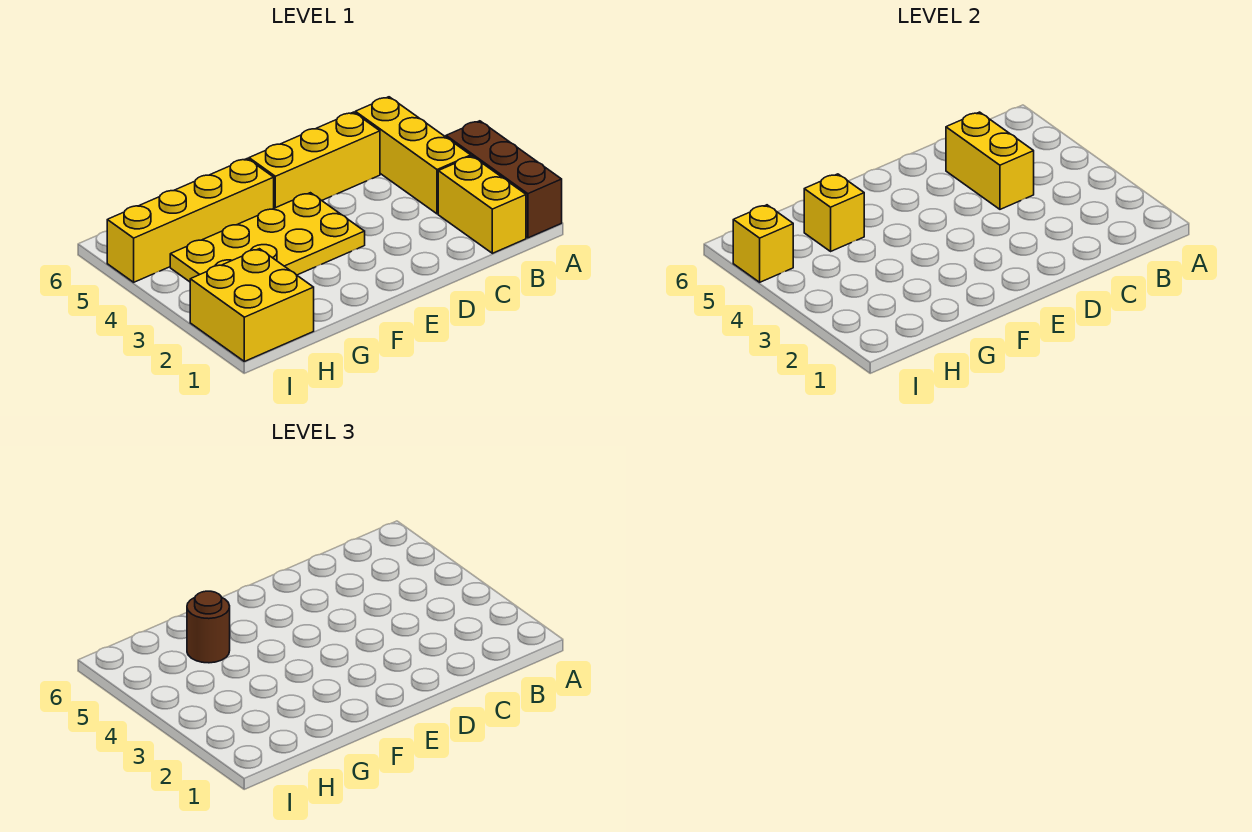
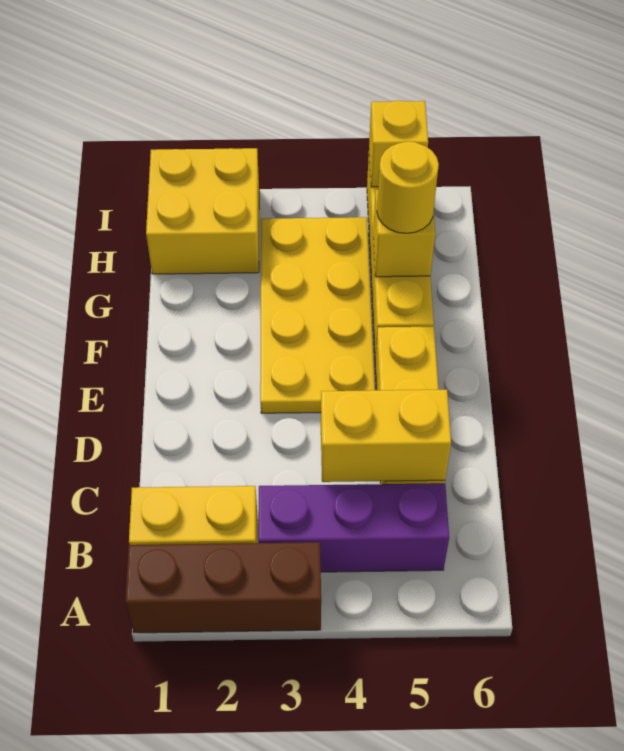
yellow brick B3:B5 level 1 -> purple brick B3:B5 level 1
brown round brick G5 level 3 -> yellow round brick G5 level 3

